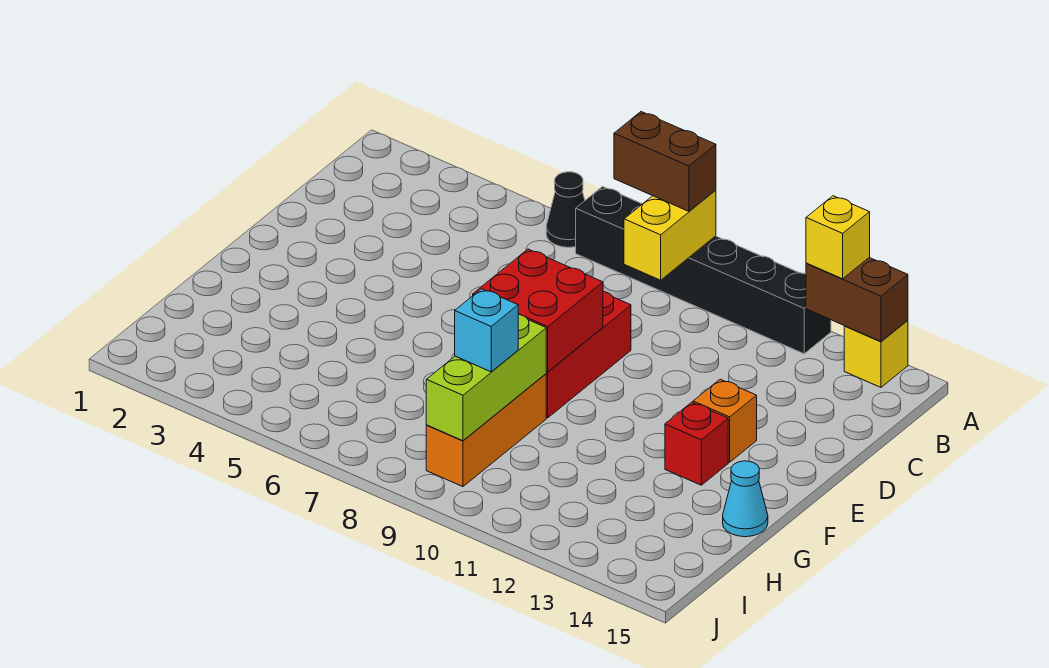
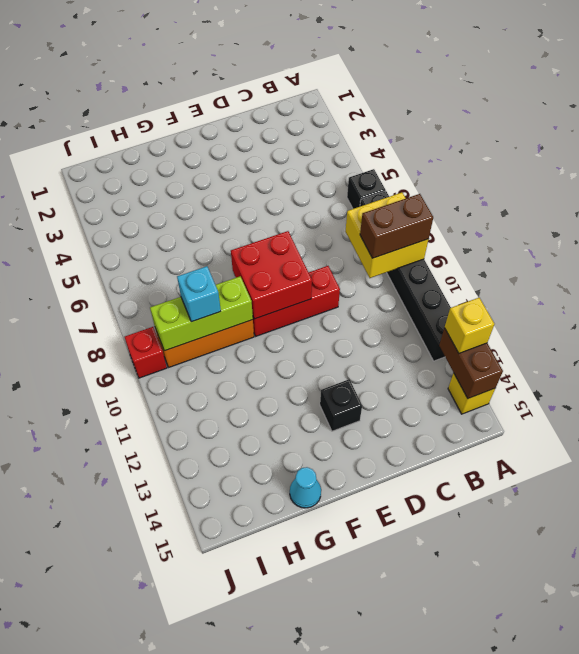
black cone A6 level 1 -> black brick A6 level 1
brown brick A8:A9 level 3 -> brown brick A9:B9 level 3
yellow brick A9:B9 level 2 -> yellow brick A8:B9 level 2
orange brick E13 level 1 -> black brick E13 level 1
red brick F13 level 1 -> red brick J9 level 1

